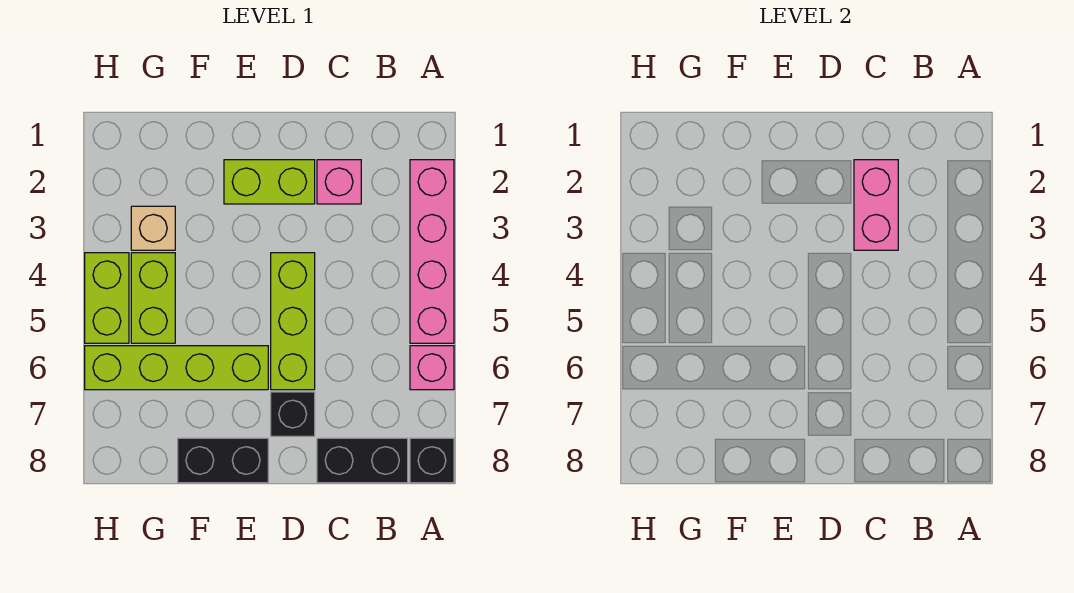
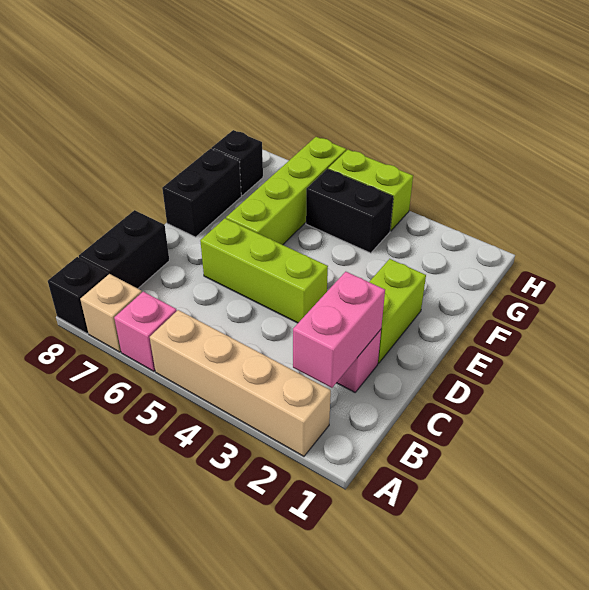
pink brick A2:A5 level 1 -> tan brick A2:A5 level 1
pink brick C2:C3 level 2 -> pink brick B2:C2 level 2
black brick D7 level 1 -> black brick G8 level 1
tan brick G3 level 1 -> tan brick A7 level 1
lime brick G4:G5 level 1 -> black brick G4:G5 level 1

